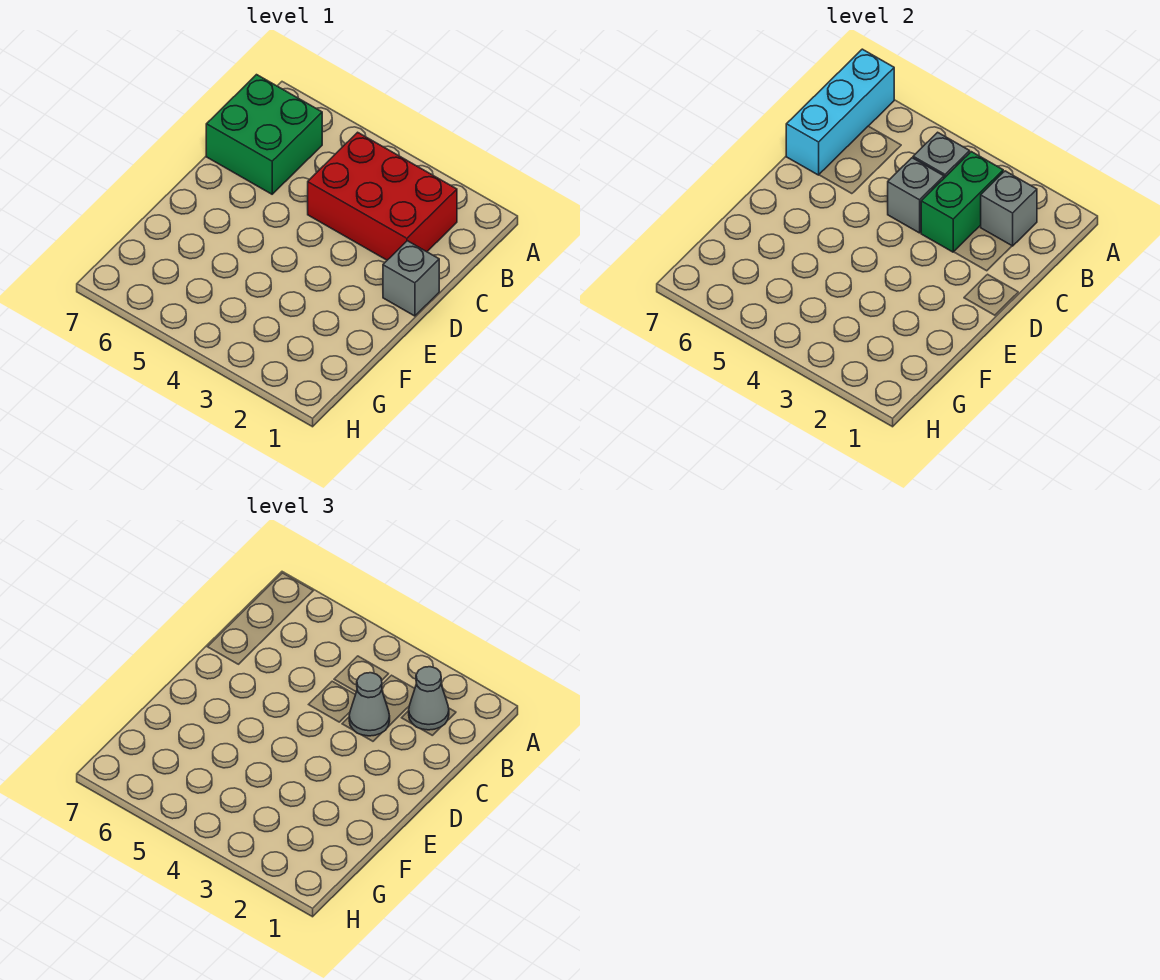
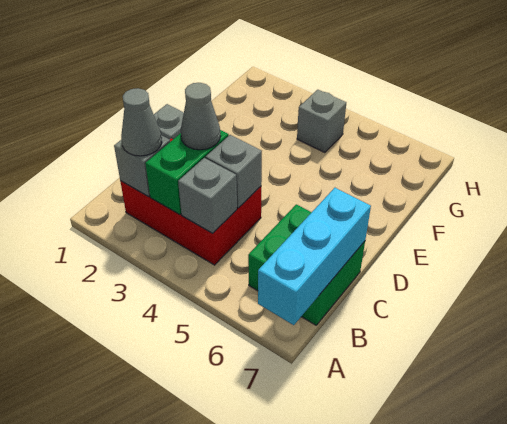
none -> grey brick G4 level 1

